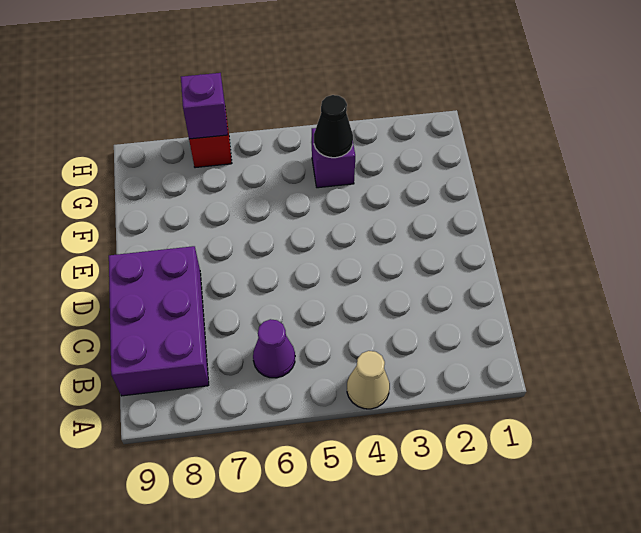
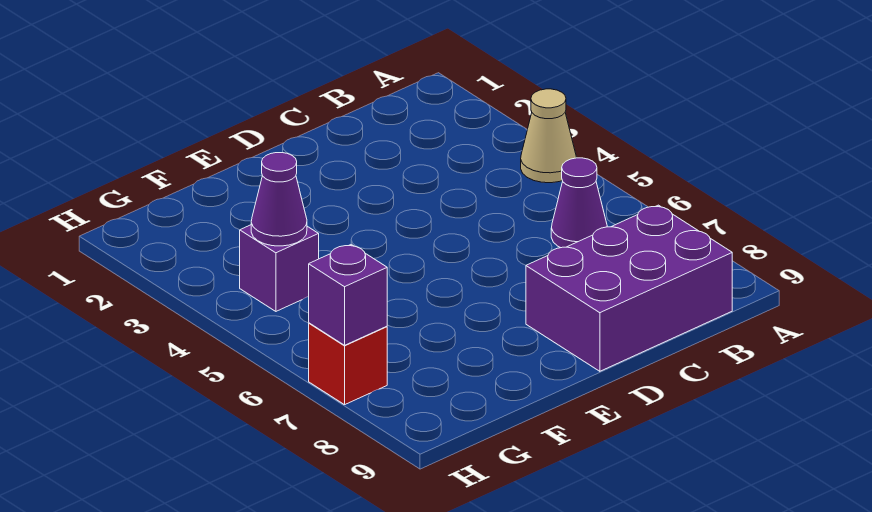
black cone G4 level 2 -> purple cone G4 level 2

